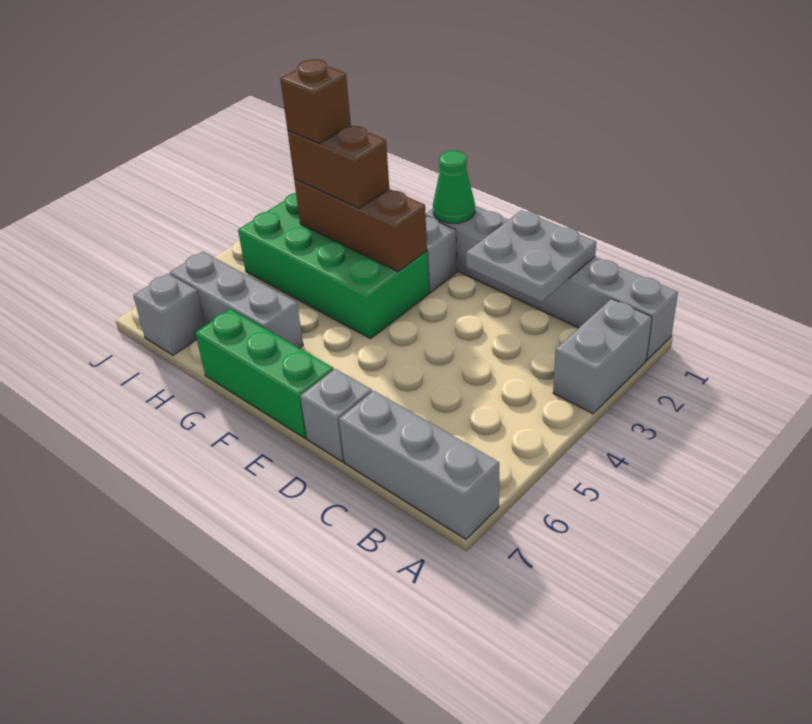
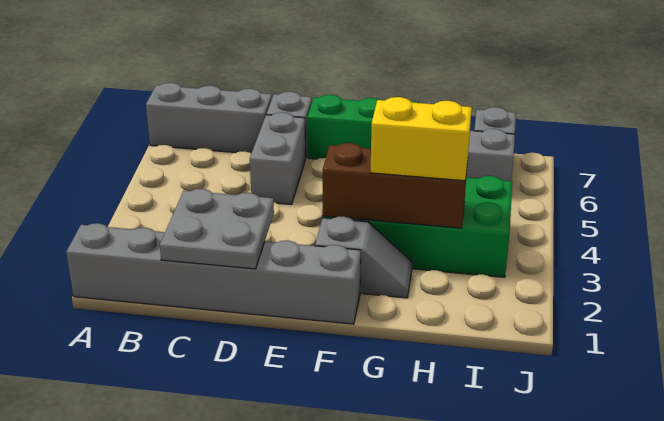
grey brick A2:A3 level 1 -> grey brick D5:D6 level 1
green cone F1 level 2 -> none
brown brick G3:H3 level 3 -> yellow brick G3:H3 level 3
brown brick H3 level 4 -> none

